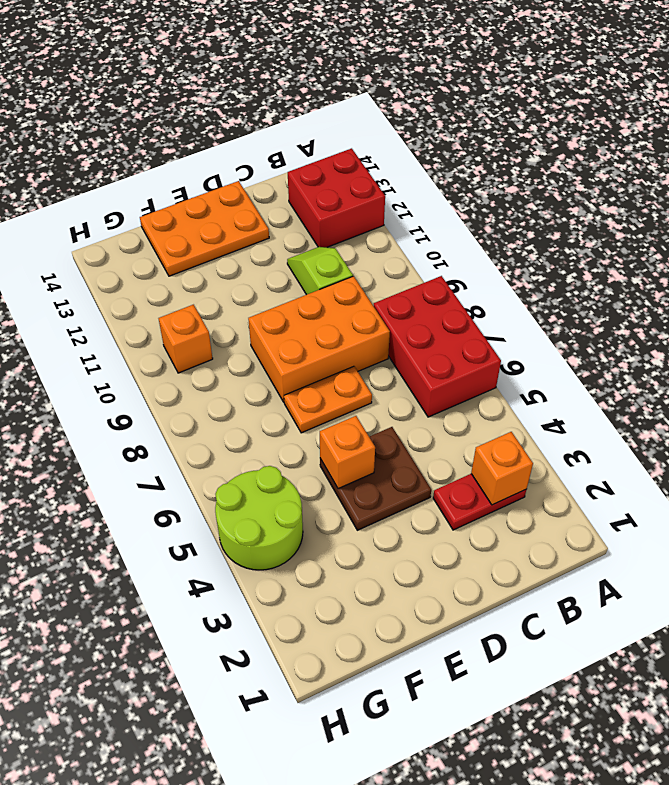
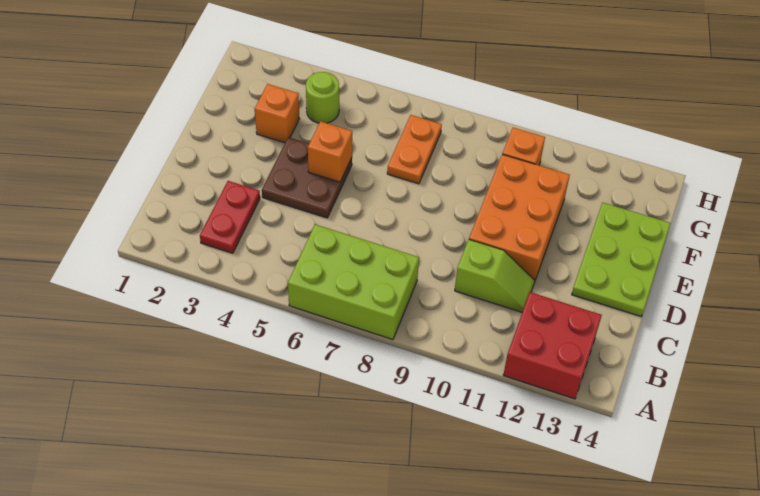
red brick A6:B8 level 1 -> lime brick A6:B8 level 1
orange brick B3 level 2 -> orange brick F3 level 1
orange brick C8:E9 level 1 -> orange brick D10:F11 level 1
orange plate D7:E7 level 1 -> orange plate F7:G7 level 1
orange plate D13:F14 level 1 -> lime plate D13:F14 level 1
lime round brick G4:H5 level 1 -> lime round brick G4 level 1

